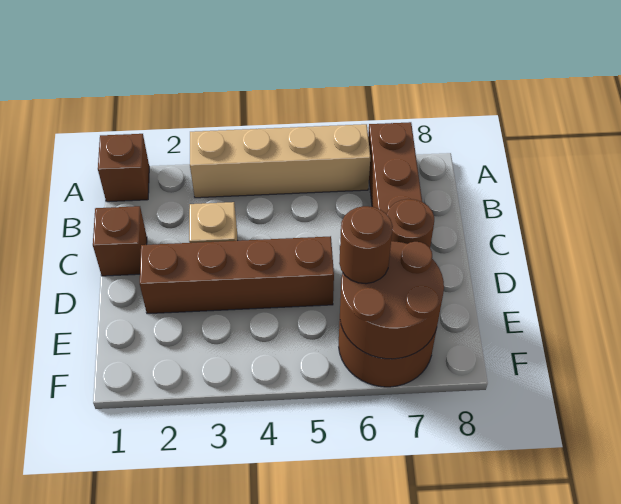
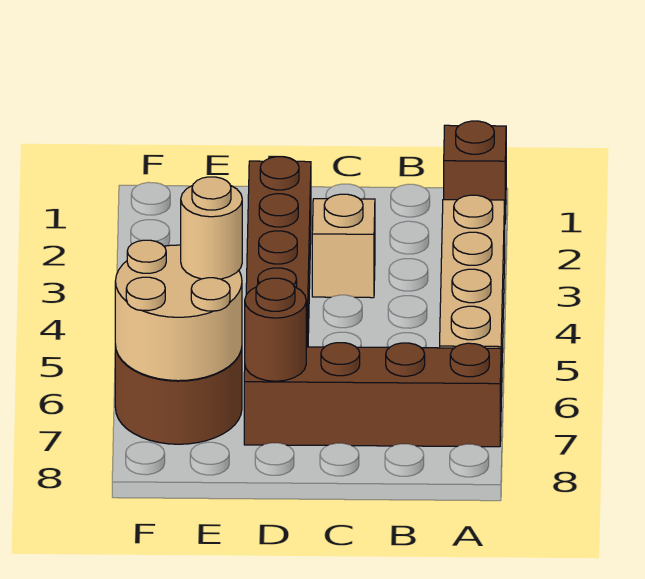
brown brick C1 level 1 -> none
brown round brick E6:F7 level 2 -> tan round brick E6:F7 level 2
brown round brick E6 level 3 -> tan round brick E6 level 3

